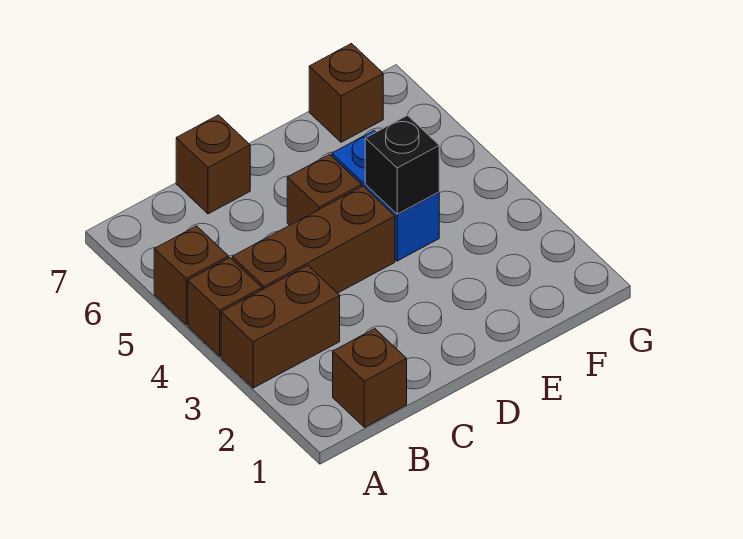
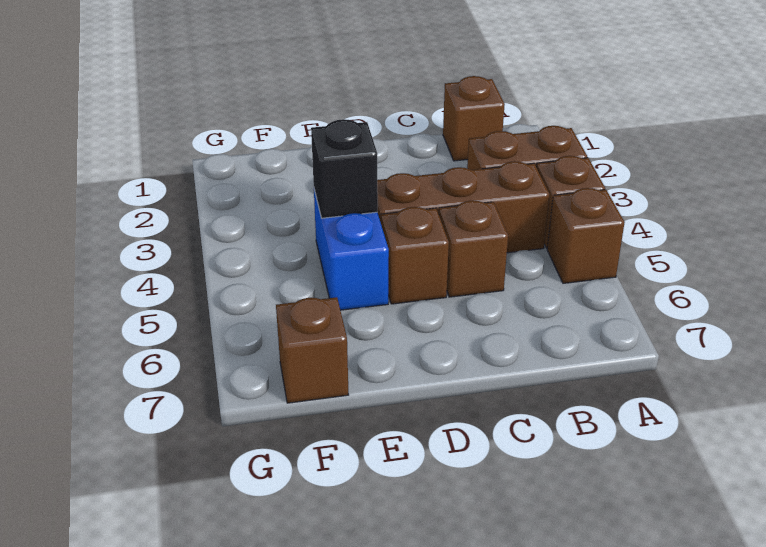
brown brick C7 level 1 -> brown brick C5 level 1

